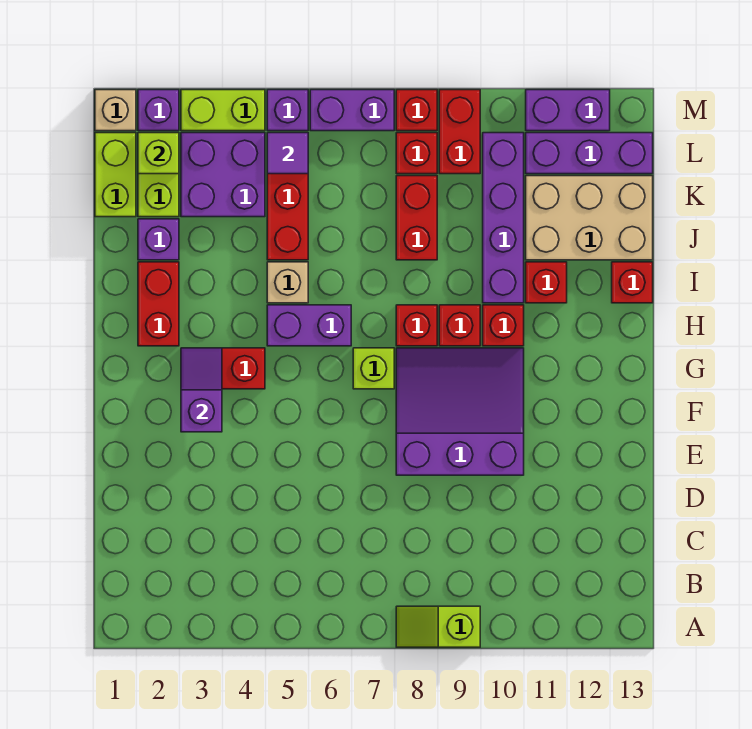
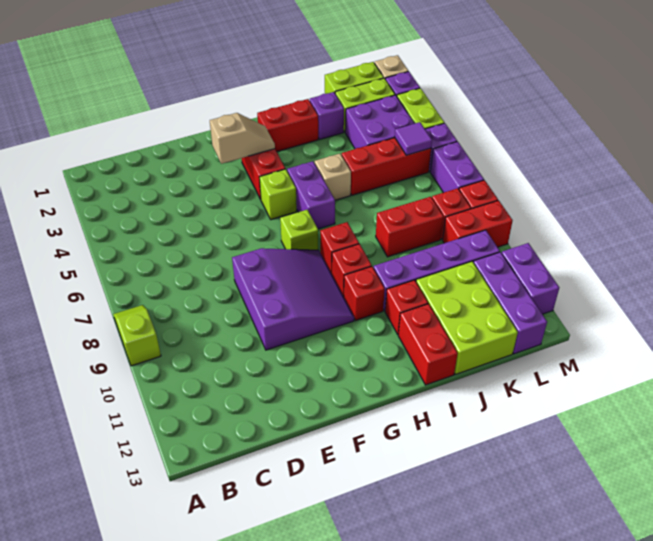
purple slope F3:G3 level 2 top F -> tan slope F3:G3 level 2 top F
red brick I13 level 1 -> red brick I12:I13 level 1
tan brick J11:K13 level 1 -> lime brick J11:K13 level 1
lime brick L2 level 2 -> lime brick G5 level 1

